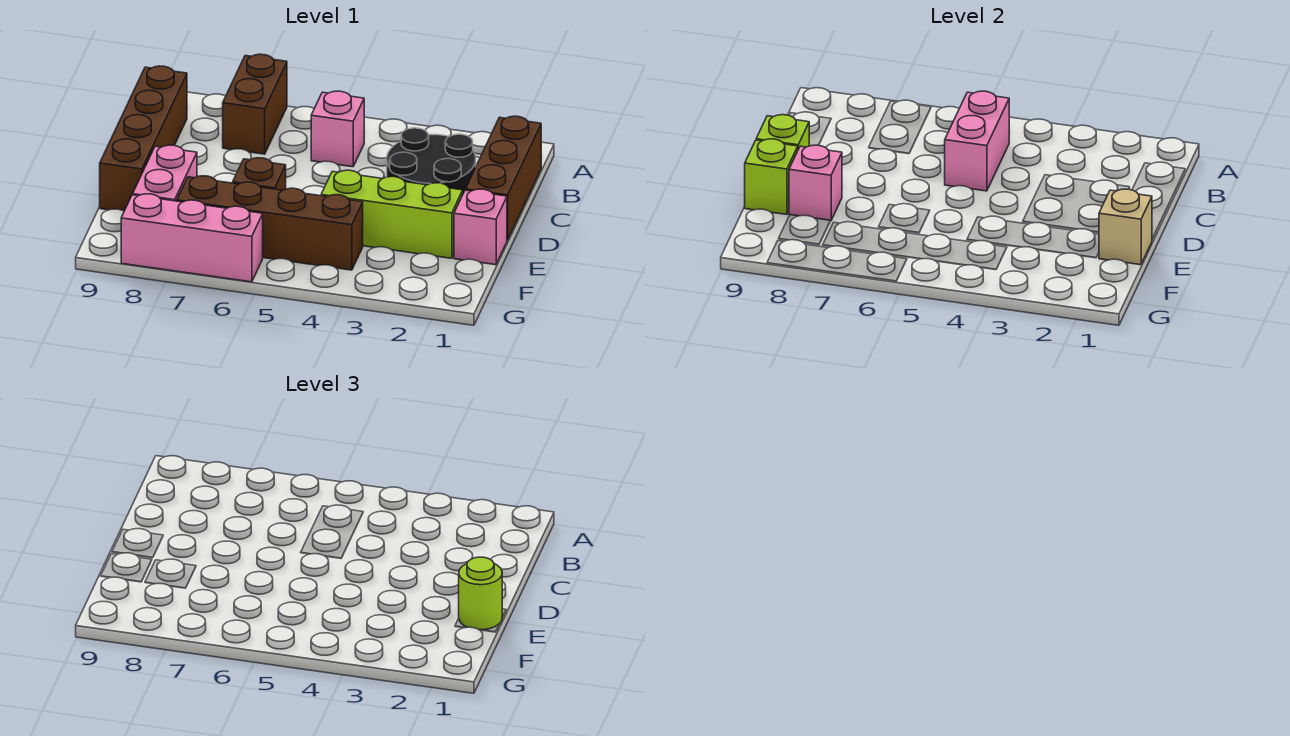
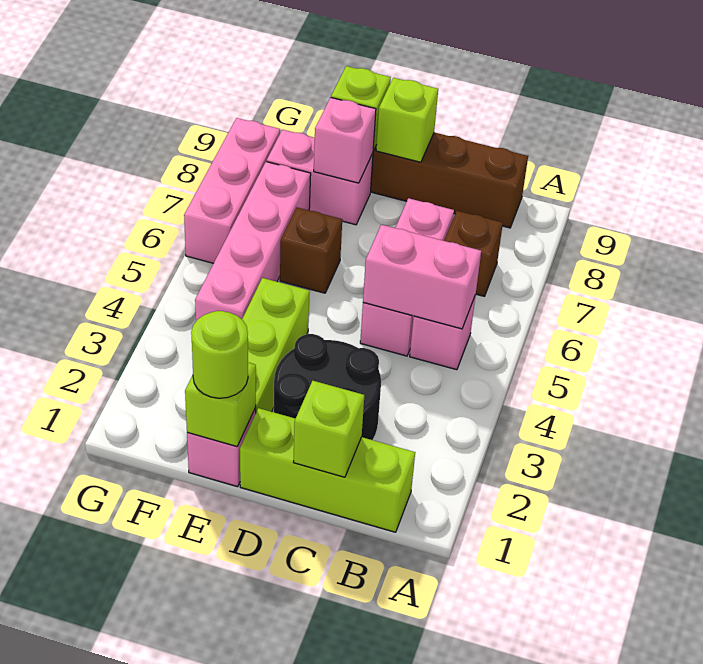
brown brick A7:B7 level 1 -> brown brick B7 level 1
brown brick B1:D1 level 1 -> lime brick B1:D1 level 1
none -> lime brick C1 level 2
none -> pink brick C5:C7 level 1
tan brick E1 level 2 -> lime brick E1 level 2
brown brick F4:F7 level 1 -> pink brick F4:F7 level 1

